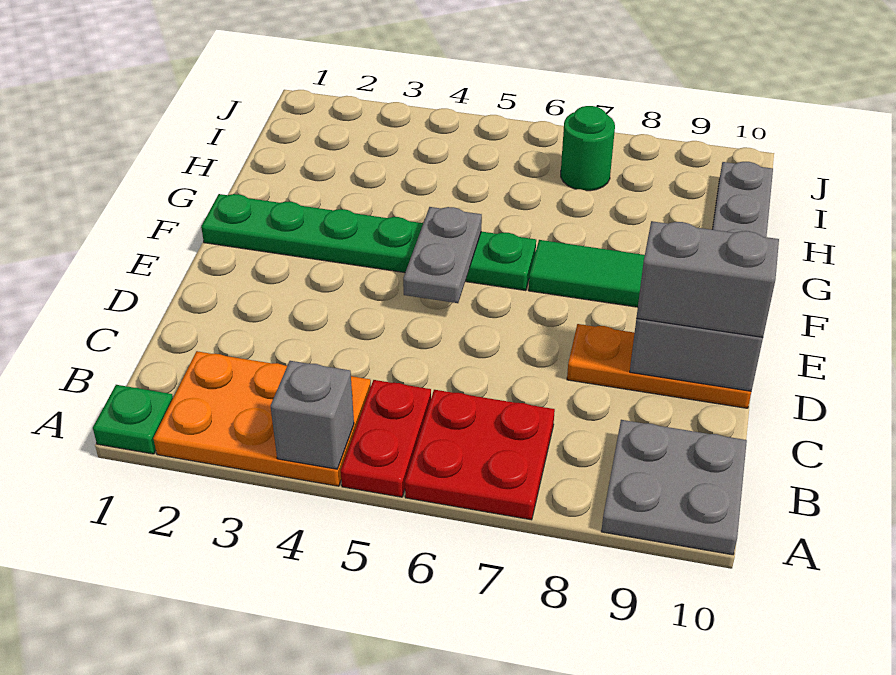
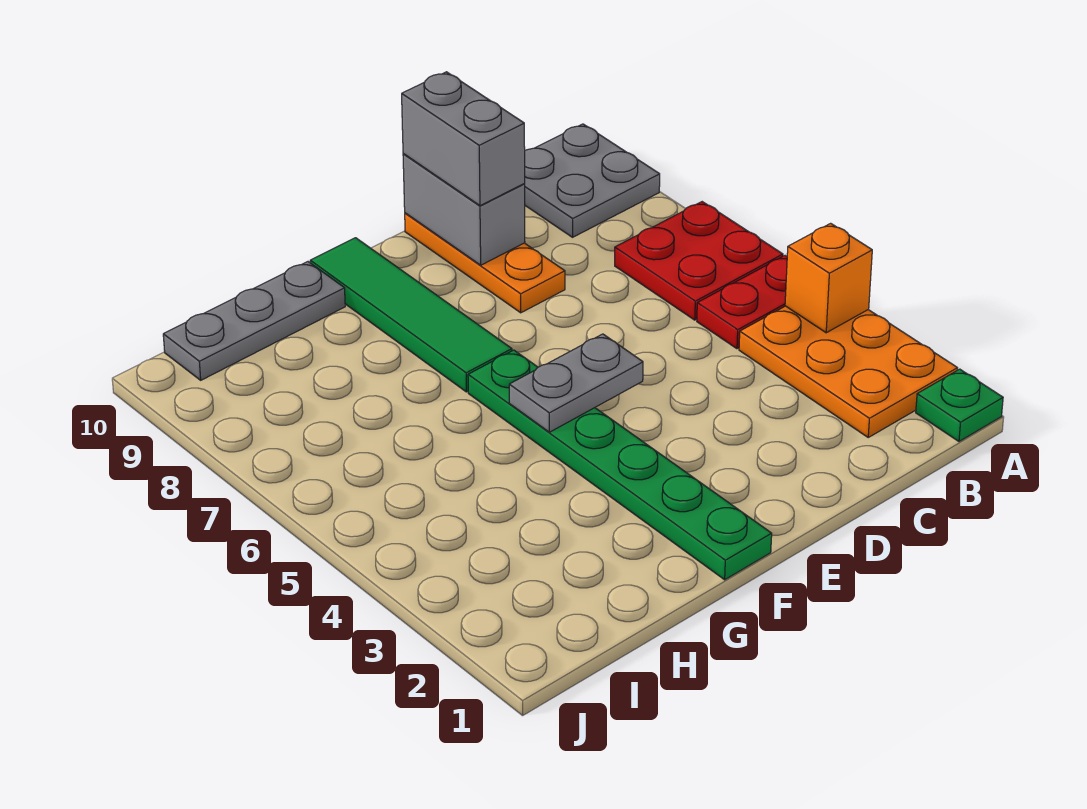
grey brick A4 level 2 -> orange brick A4 level 2
green round brick I7 level 1 -> none

